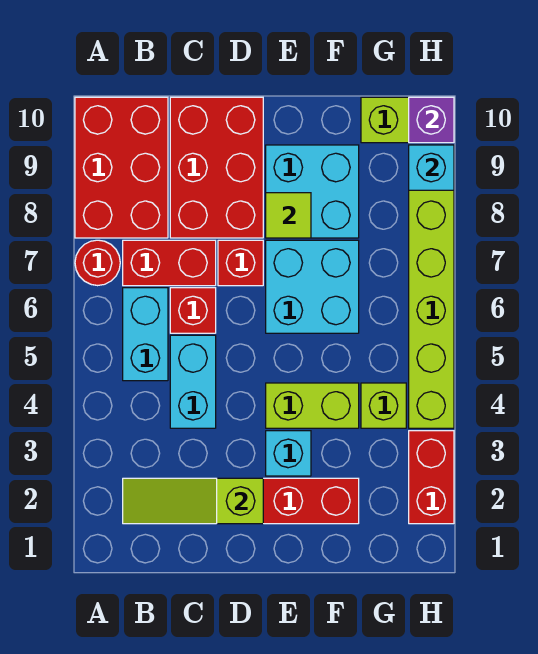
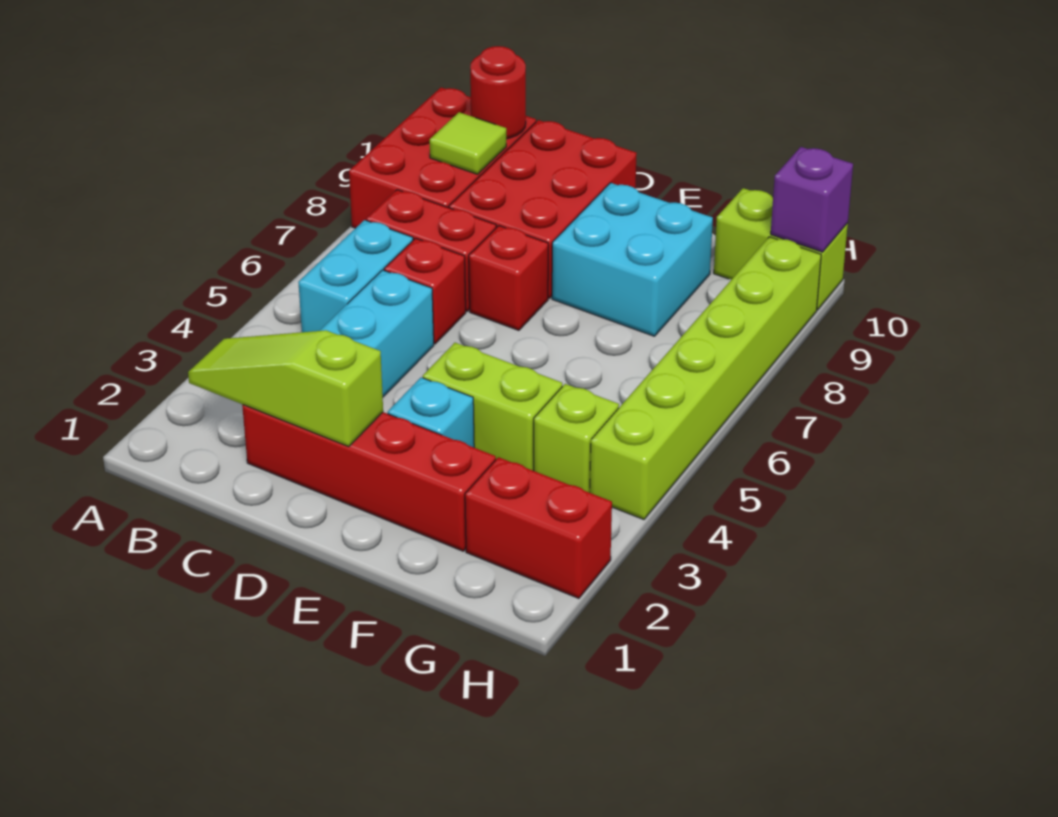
red round brick A7 level 1 -> red round brick B10 level 2
cyan brick E6:F7 level 1 -> none
lime tile E8 level 2 -> lime tile B9 level 2
red brick H2:H3 level 1 -> red brick G2:H2 level 1
cyan brick H9 level 2 -> none

